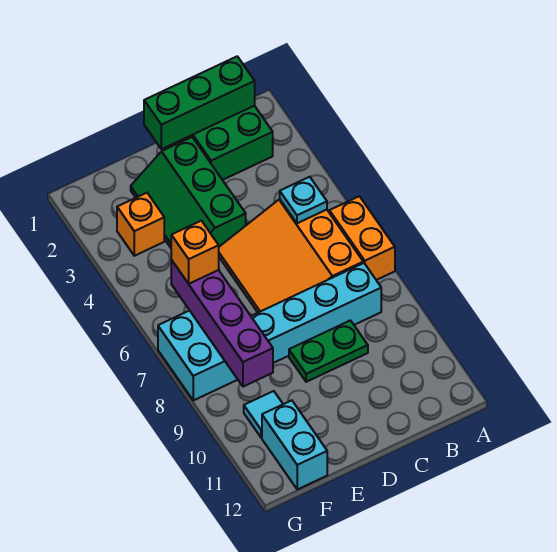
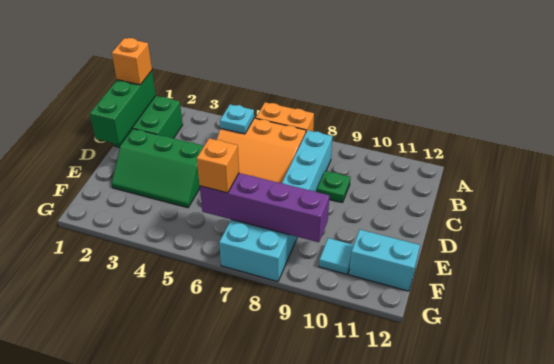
green plate C9:D9 level 1 -> green plate C9 level 1
orange brick F3 level 1 -> orange brick B1 level 3

